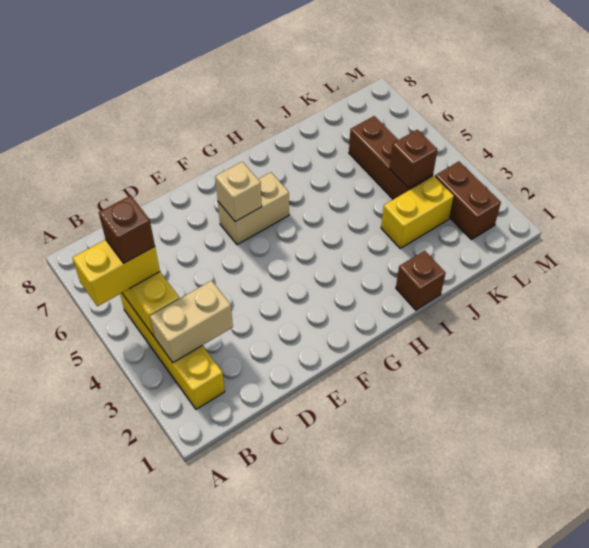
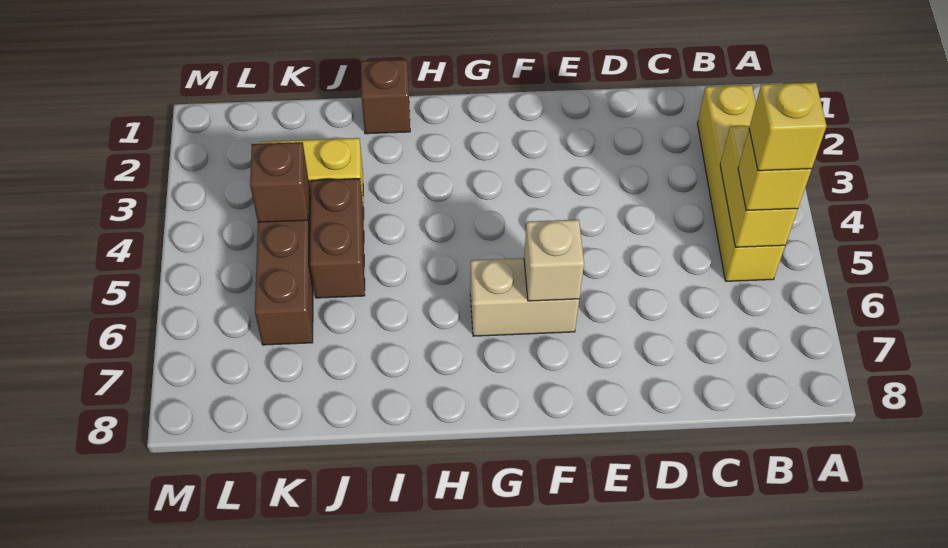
yellow brick A5:B5 level 3 -> yellow brick B5 level 3
tan brick B3:C3 level 2 -> none
brown brick B5 level 4 -> yellow brick B5 level 4
brown brick L2:L3 level 1 -> brown brick J4:J5 level 1

